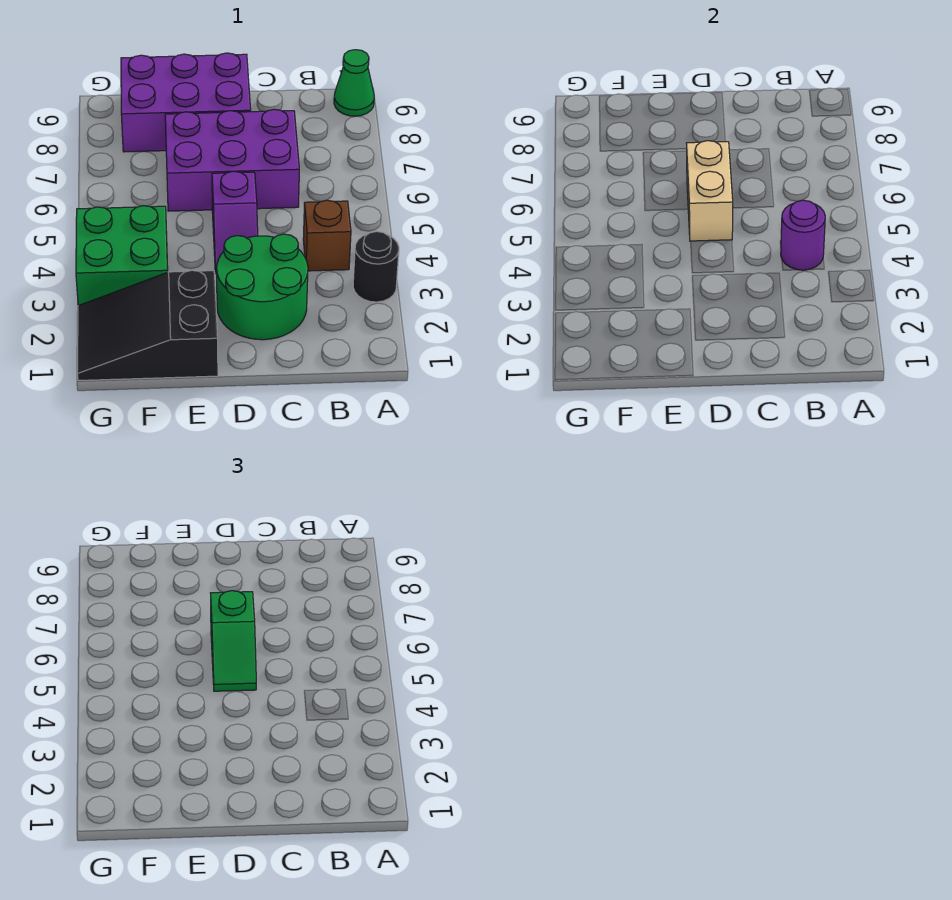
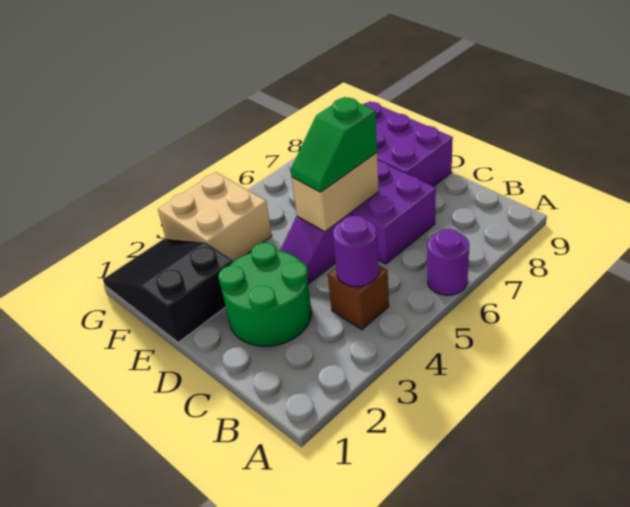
black round brick A3 level 1 -> none
none -> purple round brick A6 level 1
green cone A9 level 1 -> none
green brick F3:G4 level 1 -> tan brick F3:G4 level 1

